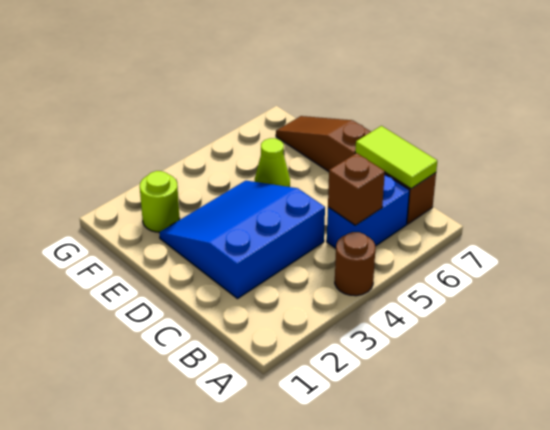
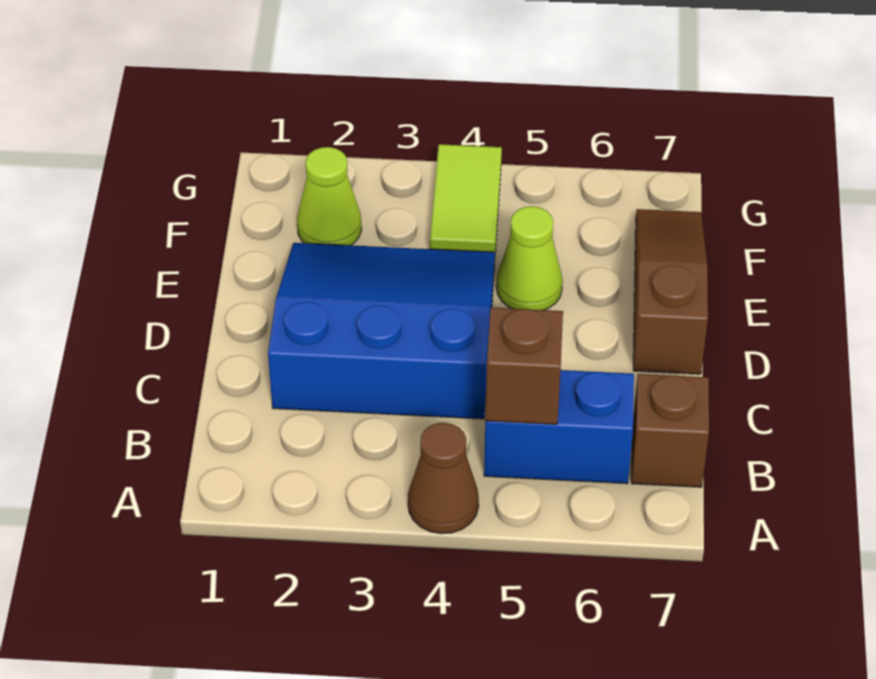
brown round brick A4 level 1 -> brown cone A4 level 1
lime tile B7:C7 level 2 -> lime tile F4:G4 level 1
lime round brick F2 level 1 -> lime cone F2 level 1

